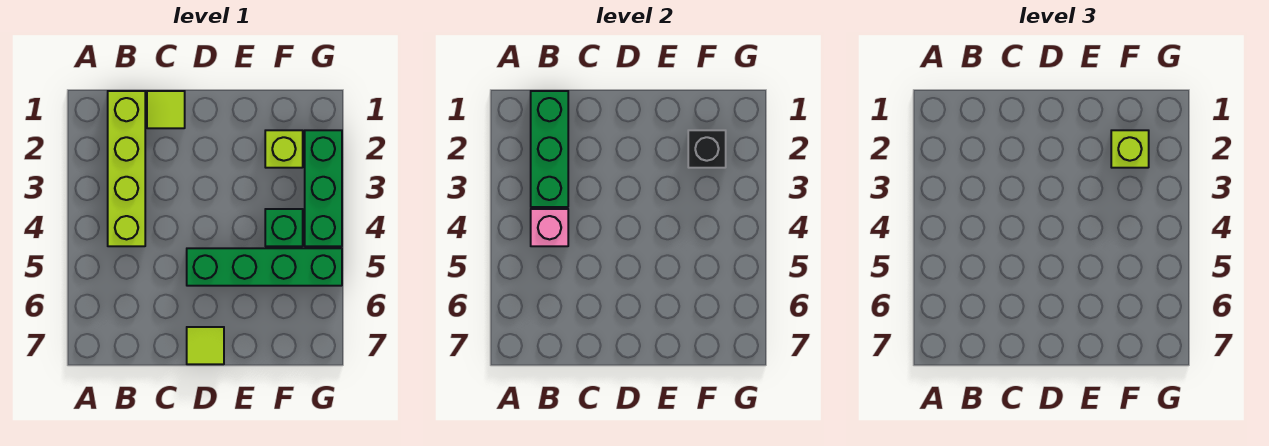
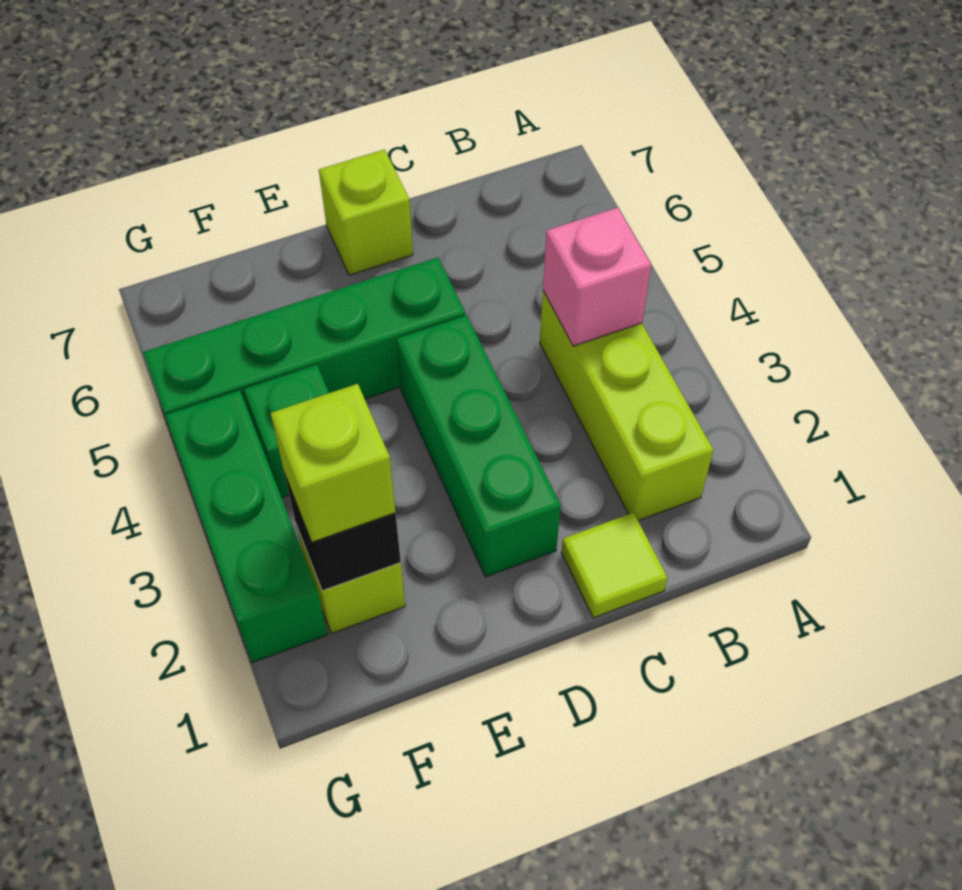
lime brick B1:B4 level 1 -> lime brick B2:B4 level 1
green brick B1:B3 level 2 -> green brick D2:D4 level 1
lime tile D7 level 1 -> lime brick D7 level 1

